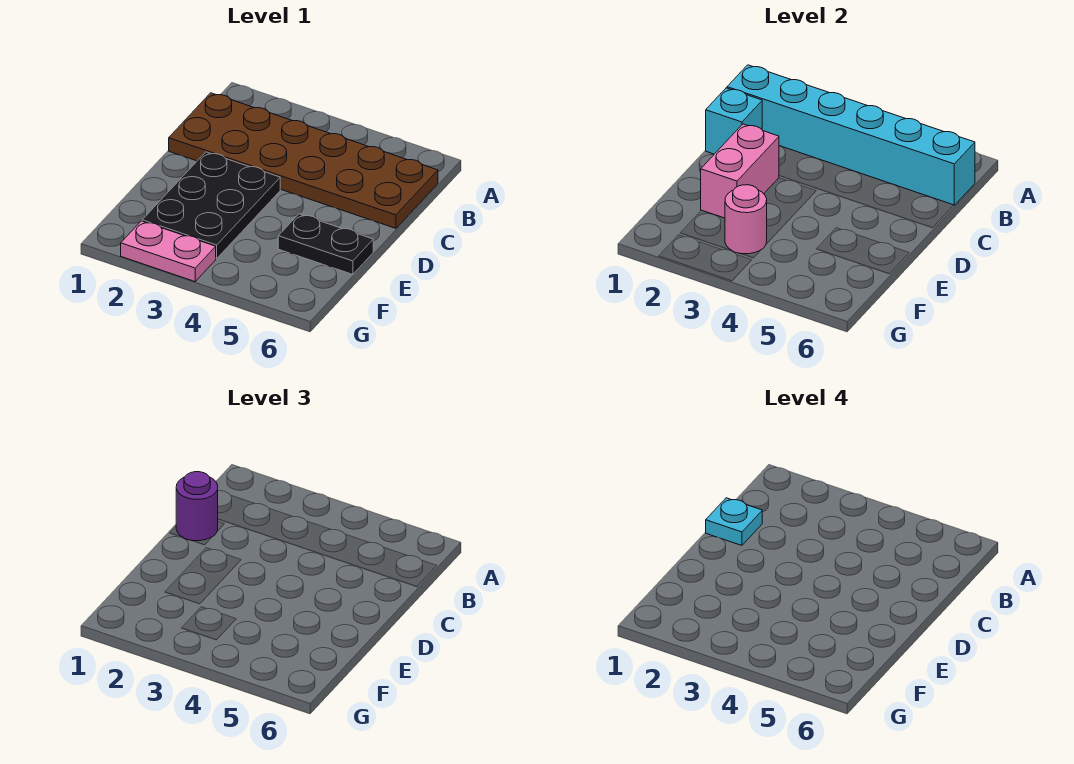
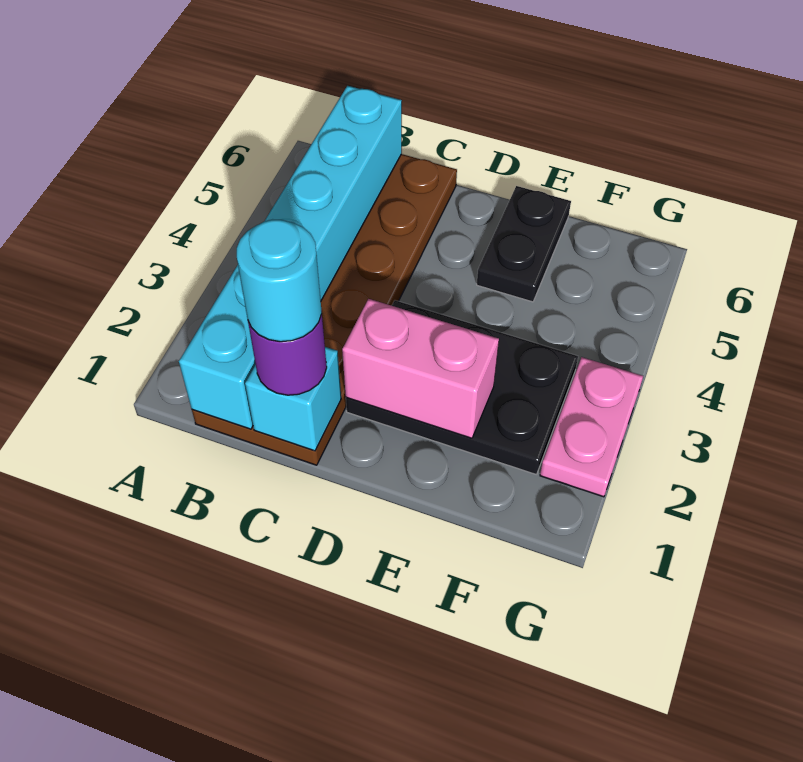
cyan plate C1 level 4 -> cyan round brick C1 level 4
pink round brick F3 level 2 -> none

